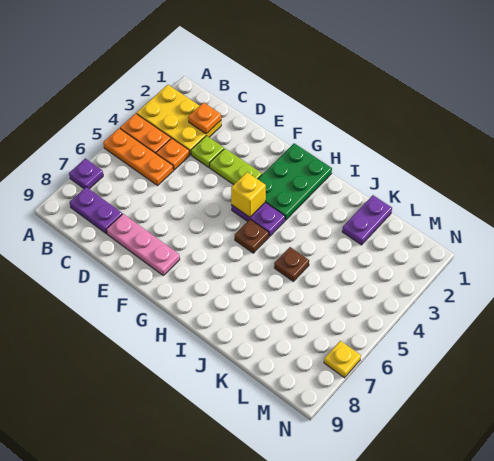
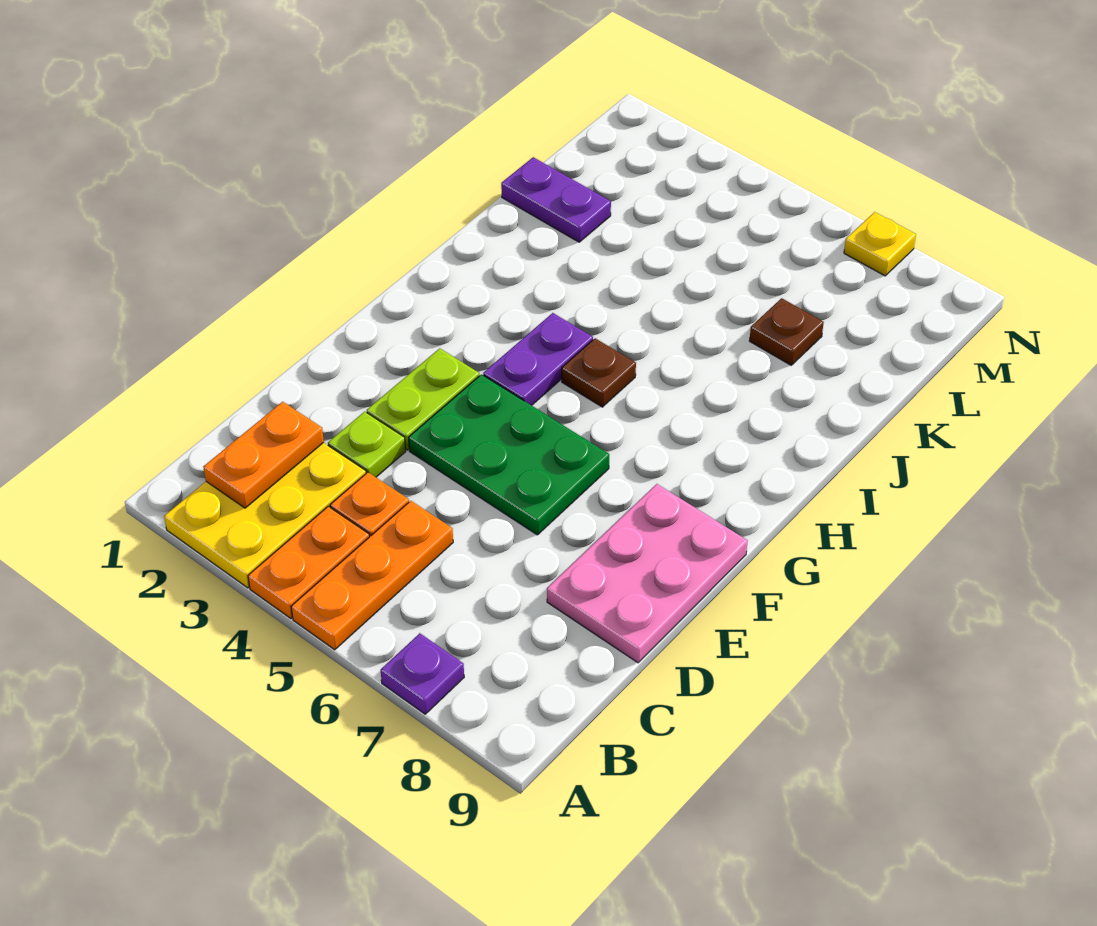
purple plate B8:C8 level 1 -> none
orange plate C2 level 2 -> orange plate B2:C2 level 2
pink plate D8:F8 level 1 -> pink plate D8:F9 level 1
green plate G1:H3 level 1 -> green plate E4:F6 level 1
yellow brick G4 level 2 -> none
brown plate J5 level 1 -> brown plate K7 level 1

